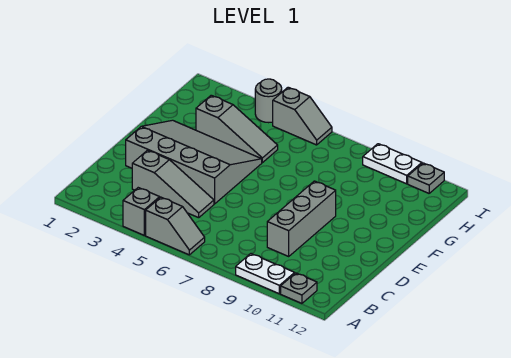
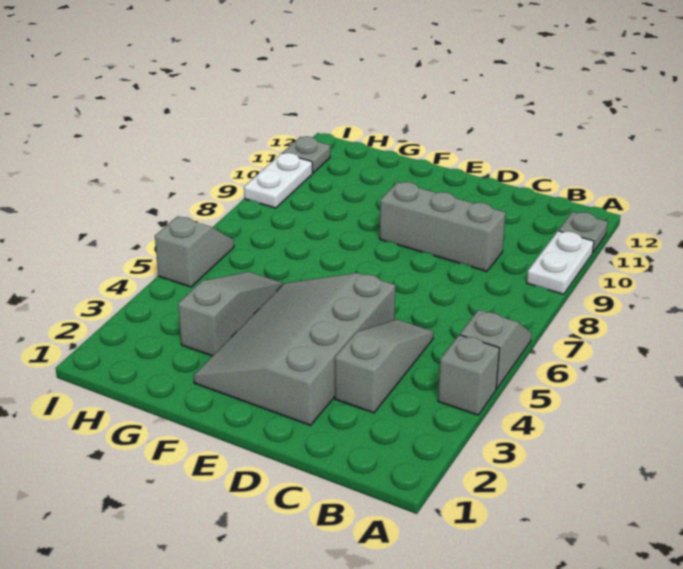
grey round brick I4 level 1 -> none

